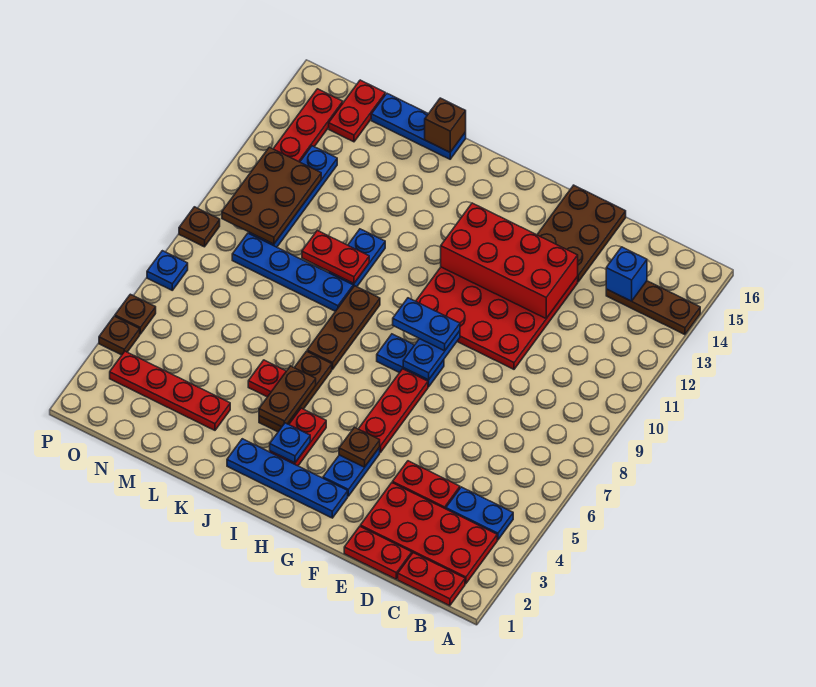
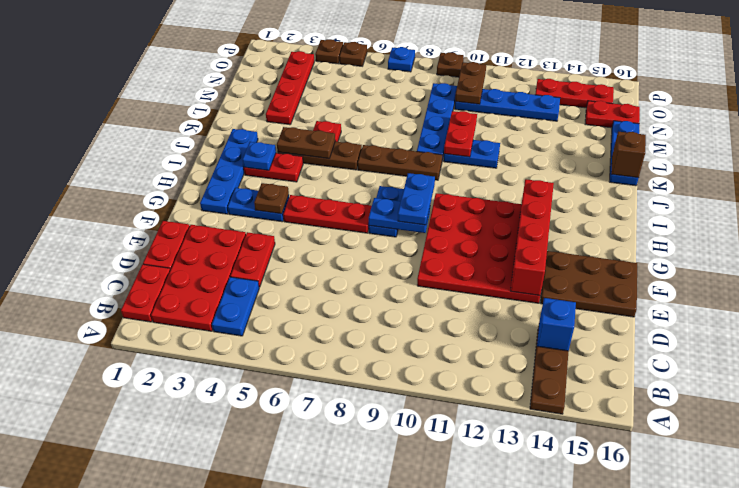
red brick E12:H13 level 2 -> red brick E13:H13 level 2
brown plate N10:O12 level 2 -> brown plate N10:O10 level 2

